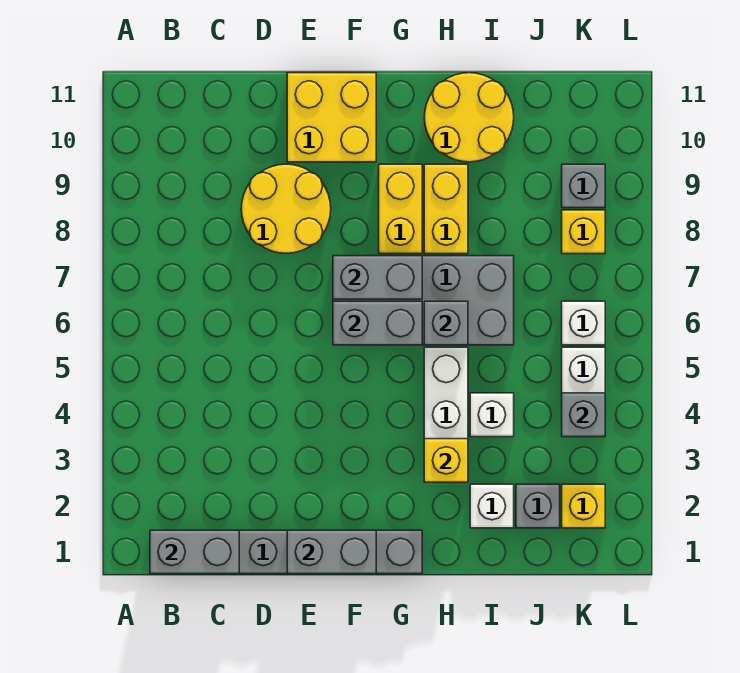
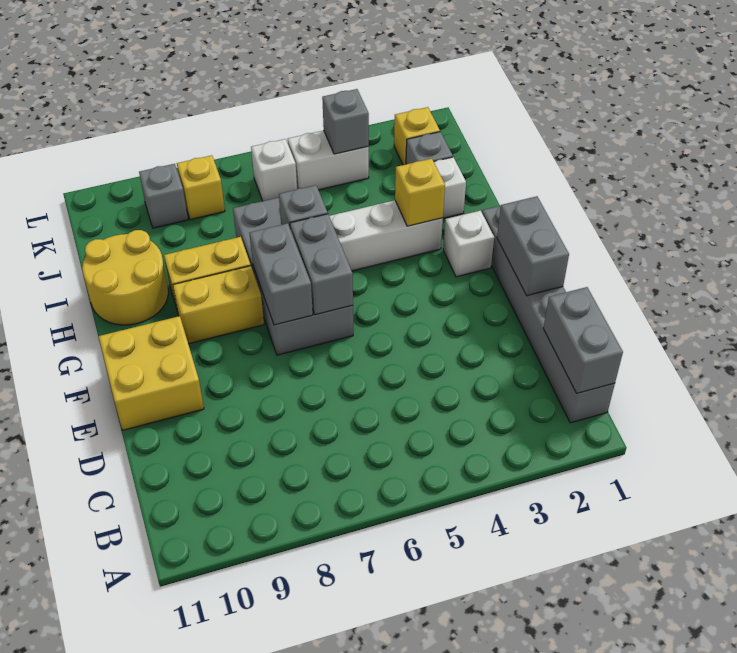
yellow round brick D8:E9 level 1 -> none
white brick I4 level 1 -> white brick G2 level 1

